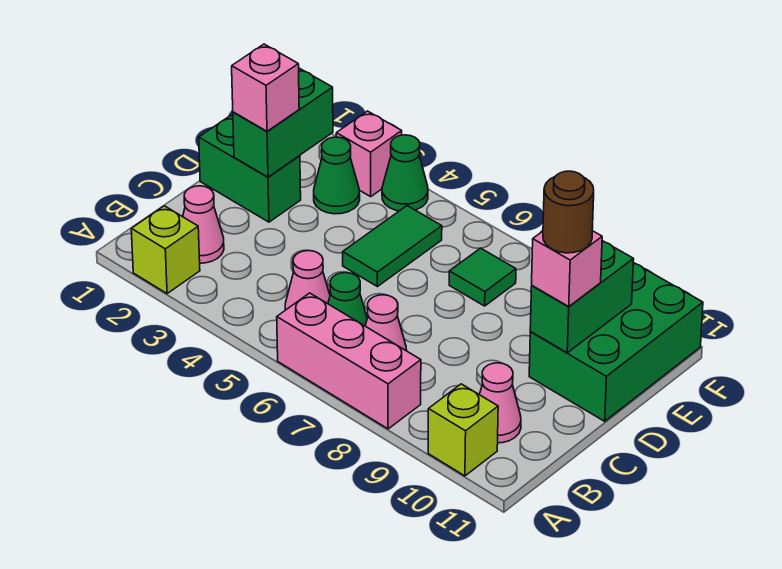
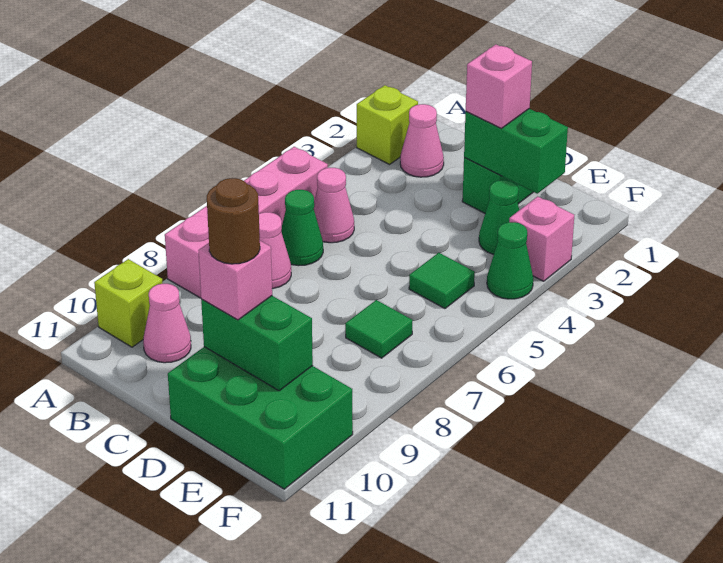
pink brick A6:A8 level 1 -> pink brick A5:A8 level 1
green tile D5:E5 level 1 -> green tile E5 level 1

